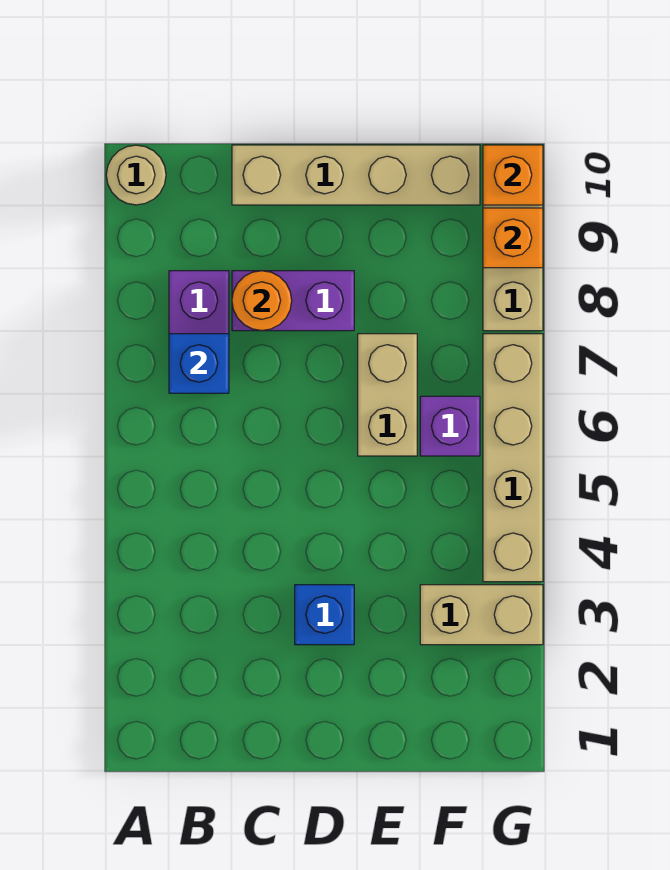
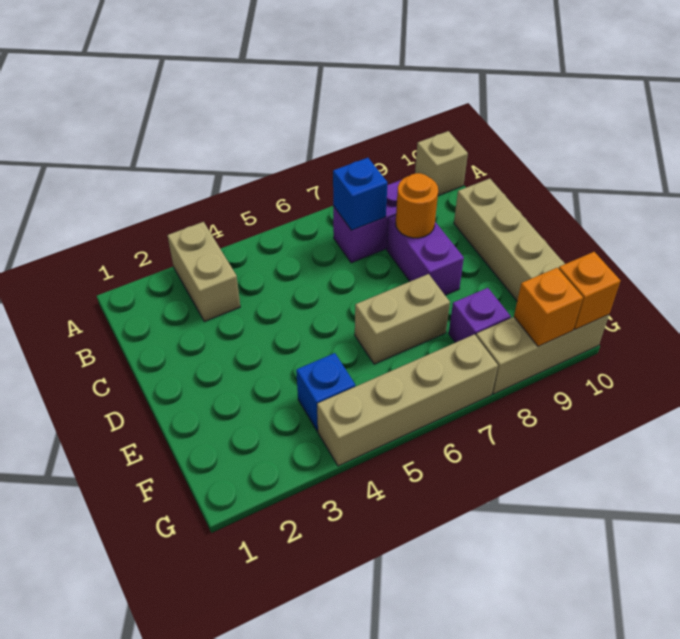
tan round brick A10 level 1 -> tan brick A10 level 1
blue brick D3 level 1 -> blue brick F4 level 1
tan brick F3:G3 level 1 -> tan brick A3:B3 level 1
purple brick F6 level 1 -> purple brick F8 level 1

